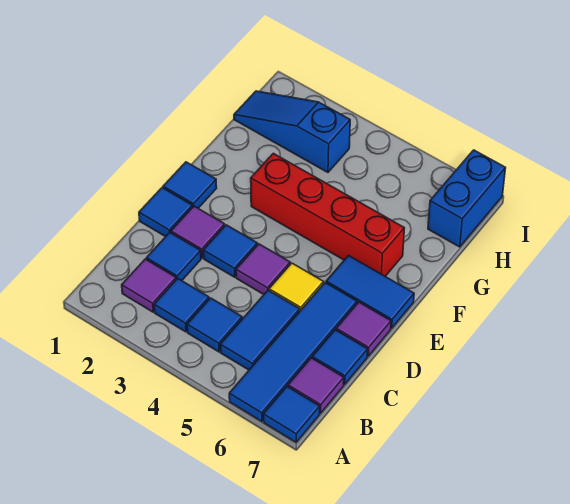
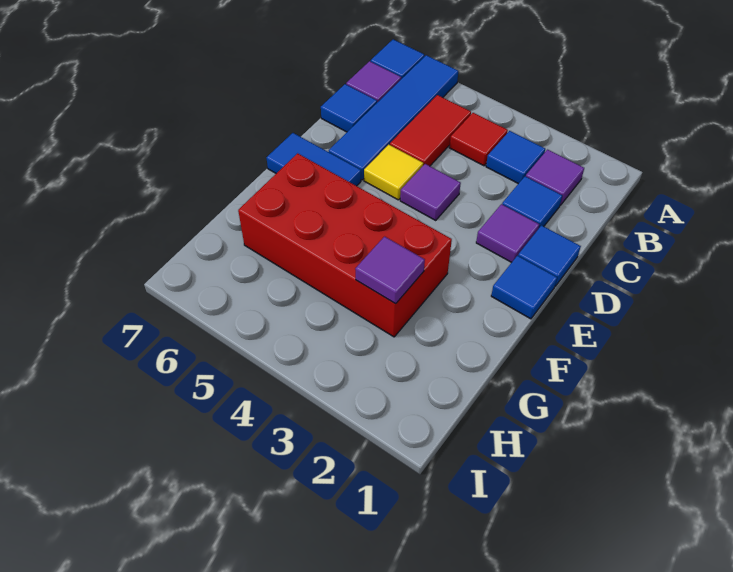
blue tile B4 level 1 -> red tile B4 level 1
blue tile B5:C5 level 1 -> red tile B5:C5 level 1
blue tile D3 level 1 -> none
purple tile D7 level 1 -> purple tile G3 level 2
red brick F3:F6 level 1 -> red brick F3:G6 level 1
blue slope H1:H3 level 1 top 3 -> none
blue brick H7:I7 level 1 -> none

